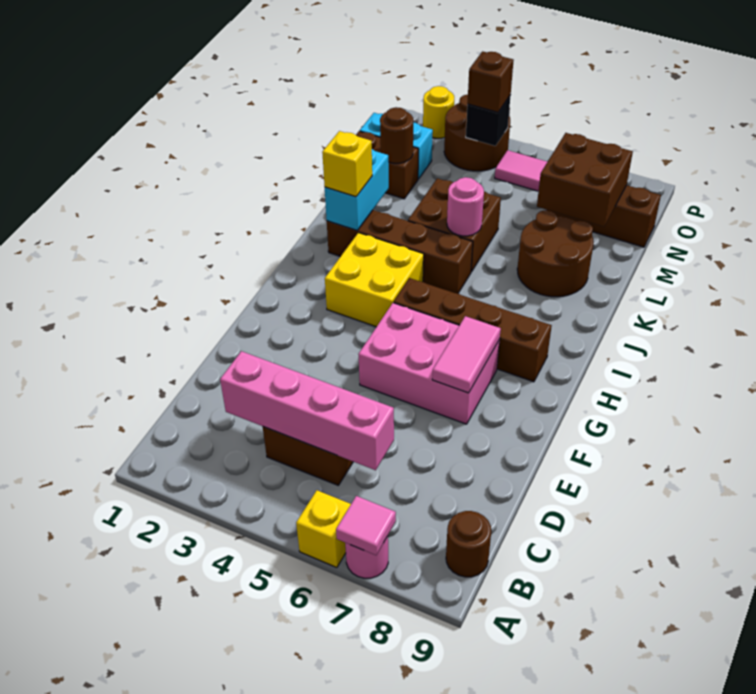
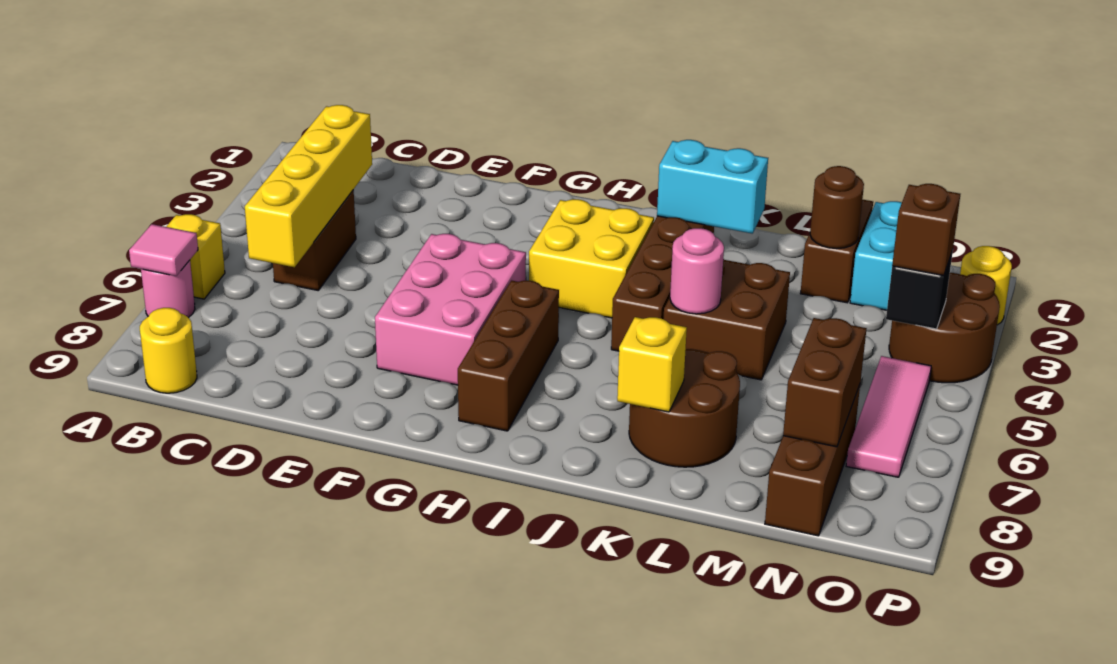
brown round brick B9 level 1 -> yellow round brick B9 level 1
pink brick C3:C6 level 2 -> yellow brick C3:C6 level 2
pink tile F7:G7 level 2 -> none
brown brick H5:H8 level 1 -> brown brick H6:H8 level 1
yellow brick J2 level 3 -> yellow brick K8 level 2
brown brick M7:N8 level 2 -> brown brick N7:N8 level 2

